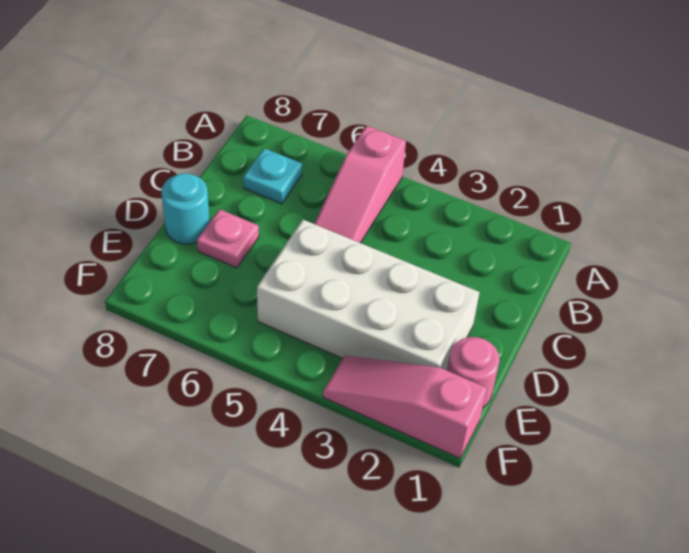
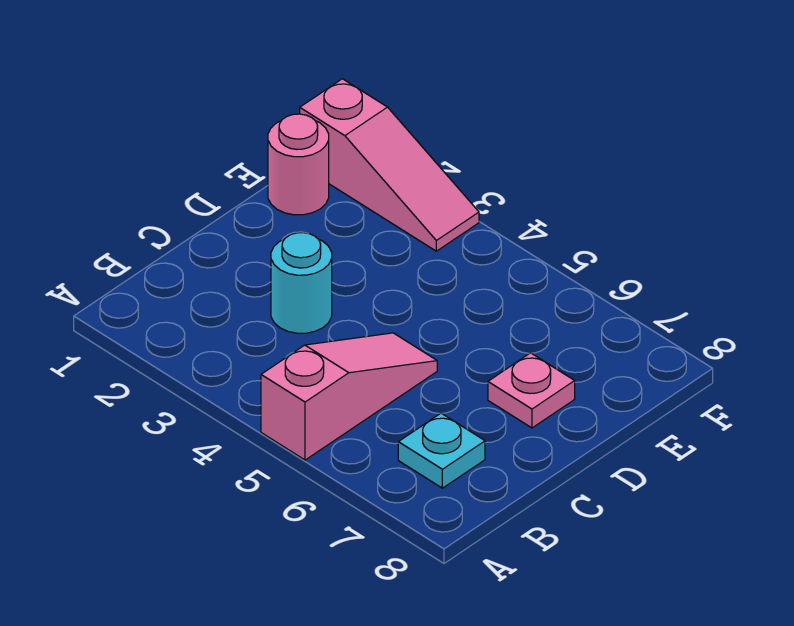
white brick D2:E5 level 1 -> none
cyan round brick D8 level 1 -> cyan round brick C3 level 1

